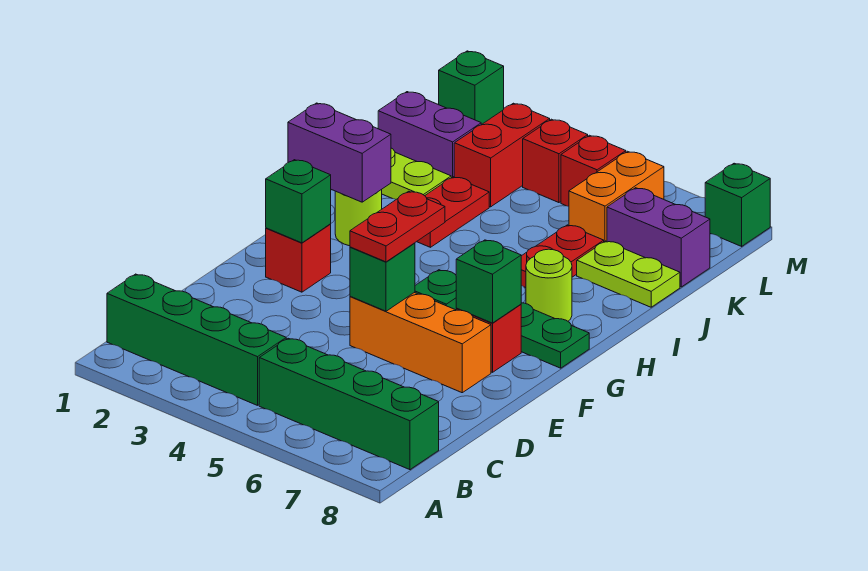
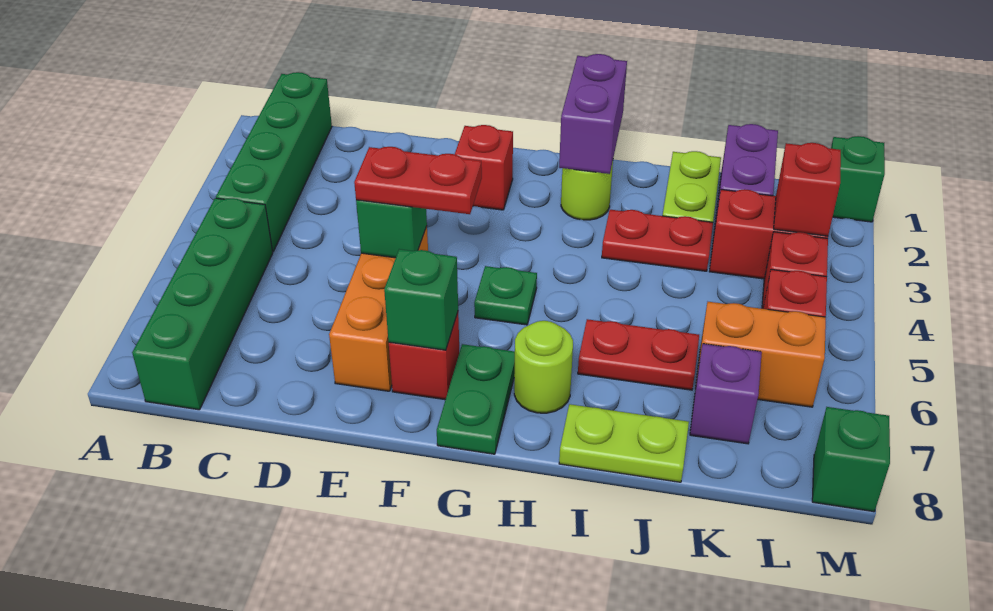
green brick F2 level 2 -> none
lime plate J7:J8 level 1 -> lime plate I8:J8 level 1
purple brick K7:K8 level 1 -> purple brick K7 level 1
none -> red brick L3 level 2

